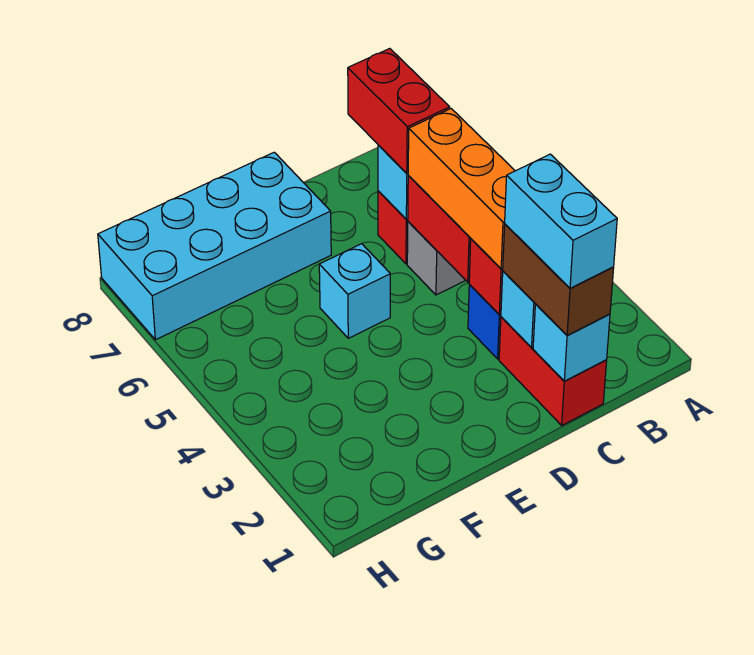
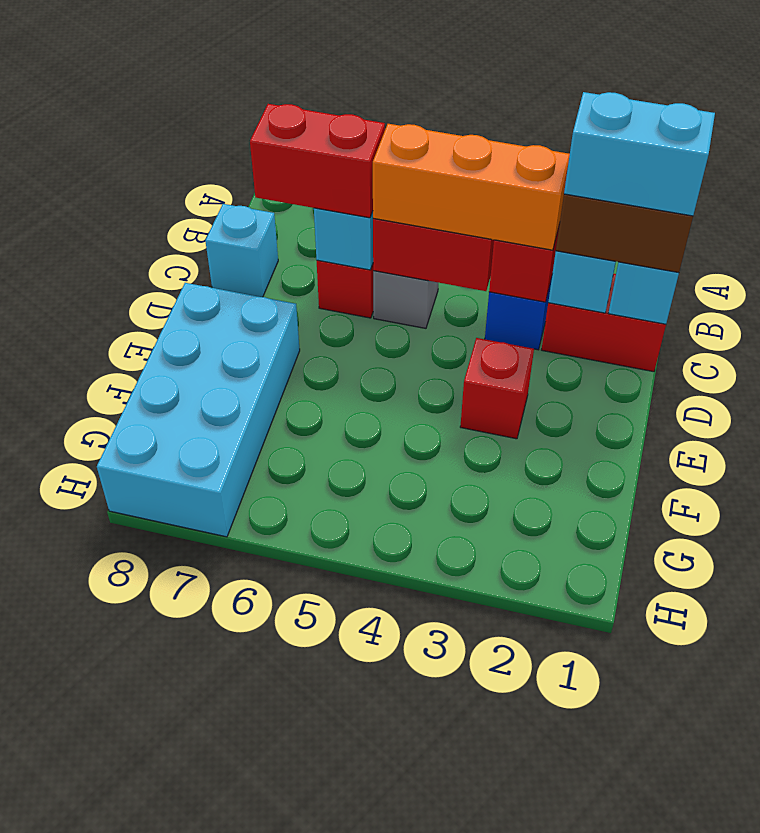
none -> red brick E3 level 1
cyan brick E5 level 1 -> cyan brick C8 level 1

